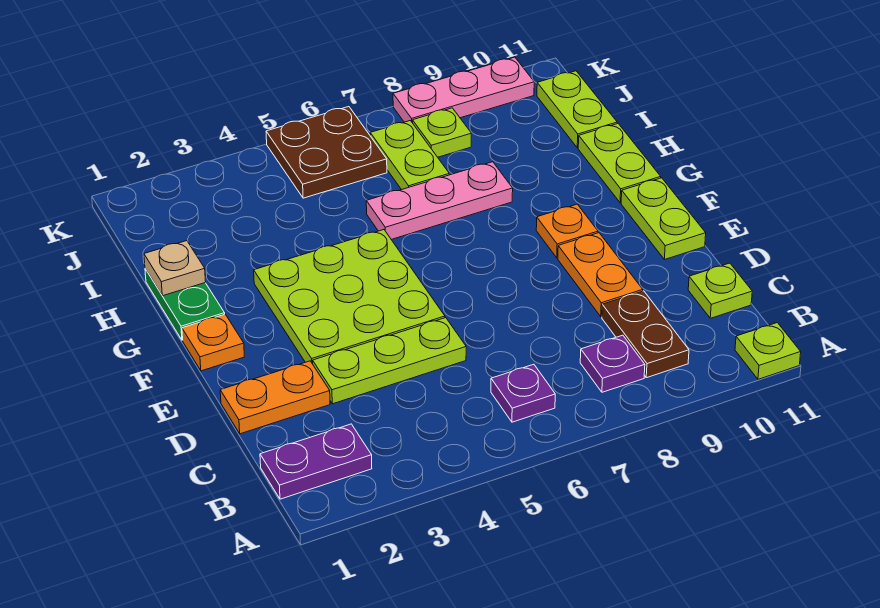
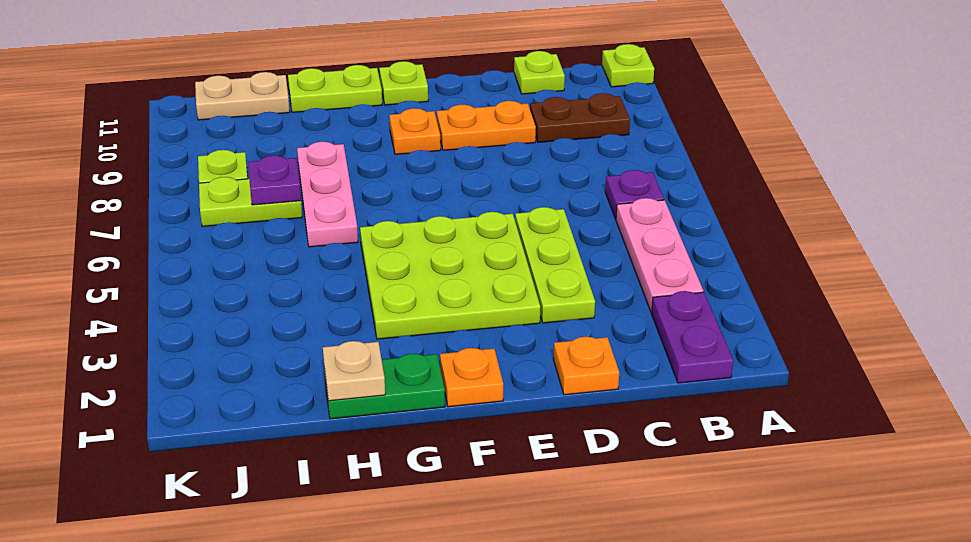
purple plate B8 level 1 -> purple plate I7 level 2
orange plate D1:D2 level 1 -> orange plate D1 level 1
lime plate E11:F11 level 1 -> lime plate F11 level 1
lime plate I11:J11 level 1 -> tan plate I11:J11 level 1
brown plate J5:K6 level 1 -> none
pink plate K8:K10 level 1 -> pink plate B3:B5 level 1

